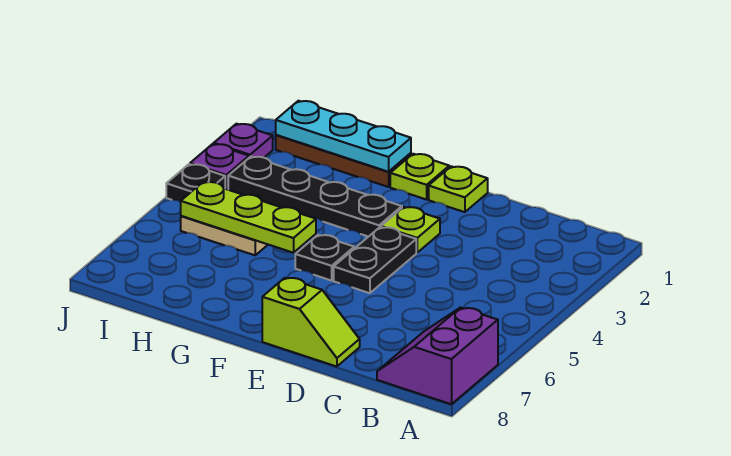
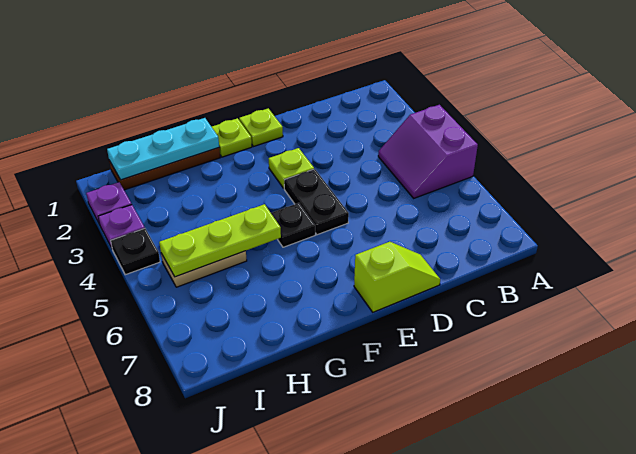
purple slope A7:B8 level 1 top A -> purple slope A4:B5 level 1 top A
black plate F3:I3 level 1 -> none

